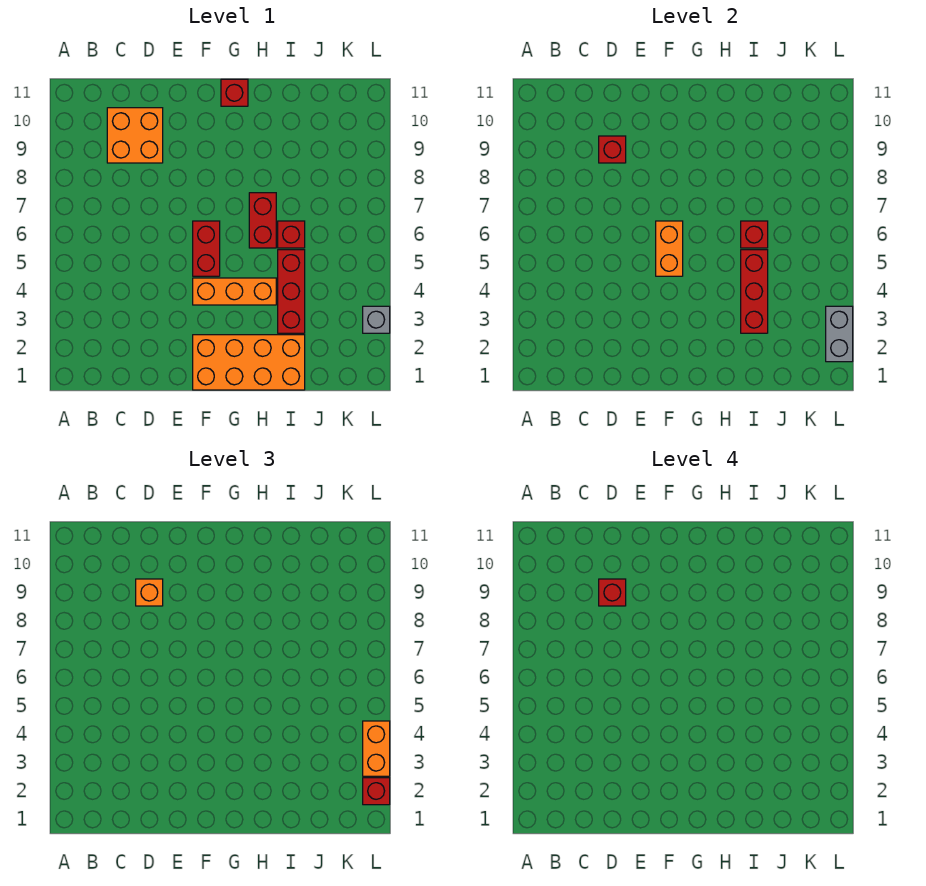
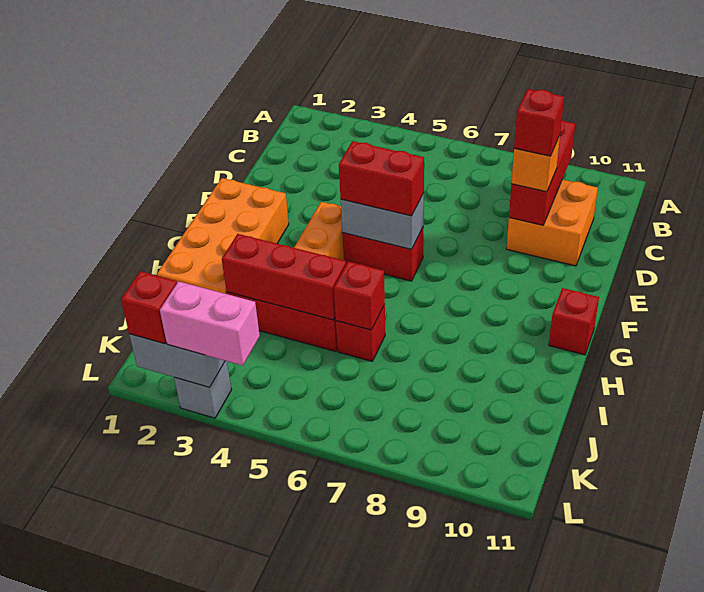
red brick D9 level 2 -> red brick B9:D9 level 2
orange brick F5:F6 level 2 -> grey brick F5:F6 level 2
red brick H6:H7 level 1 -> red brick F5:F6 level 3
orange brick L3:L4 level 3 -> pink brick L3:L4 level 3

